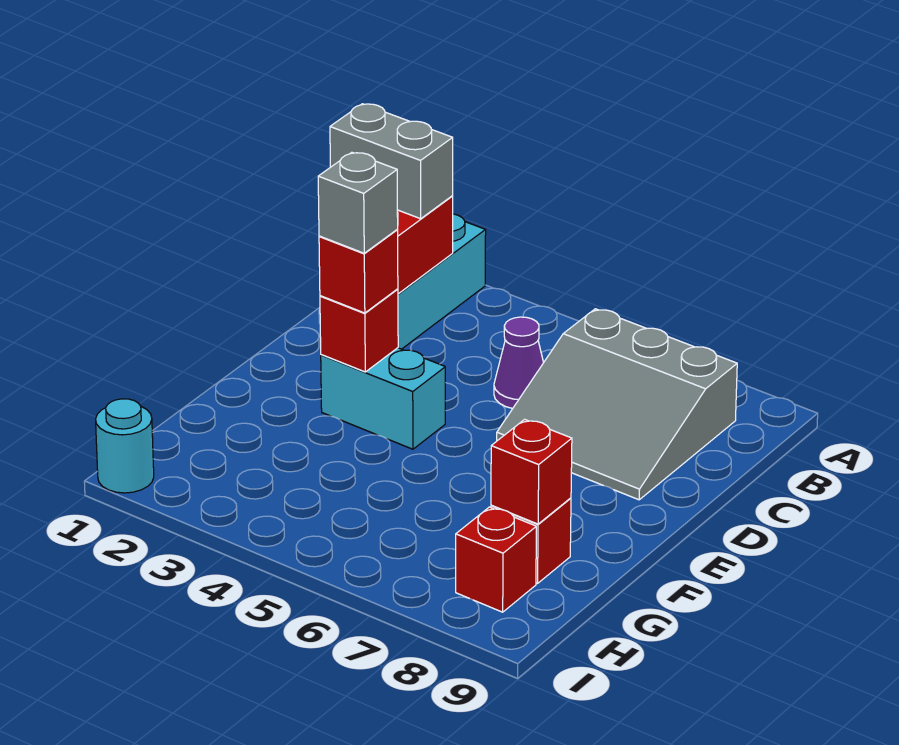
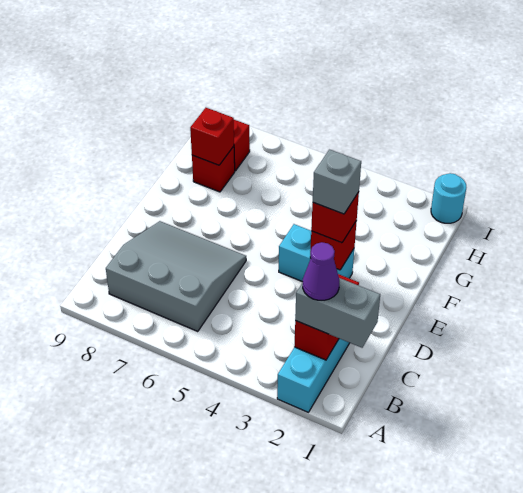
purple cone C5 level 1 -> purple cone B2 level 4

